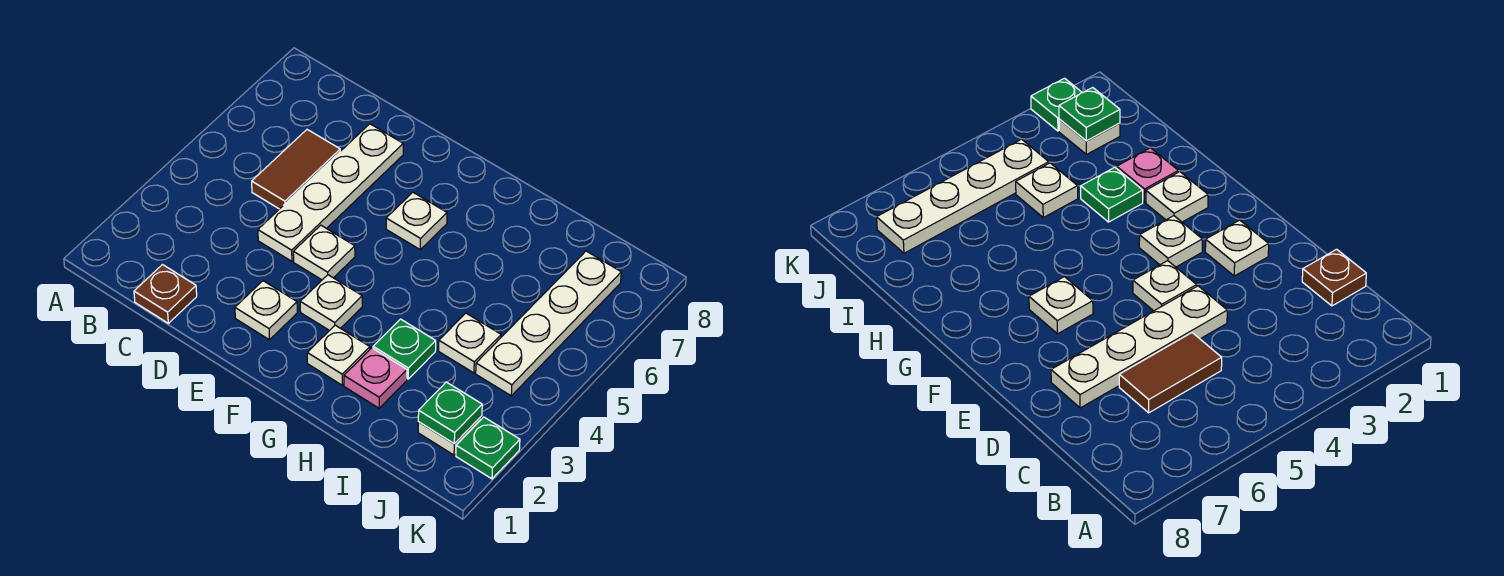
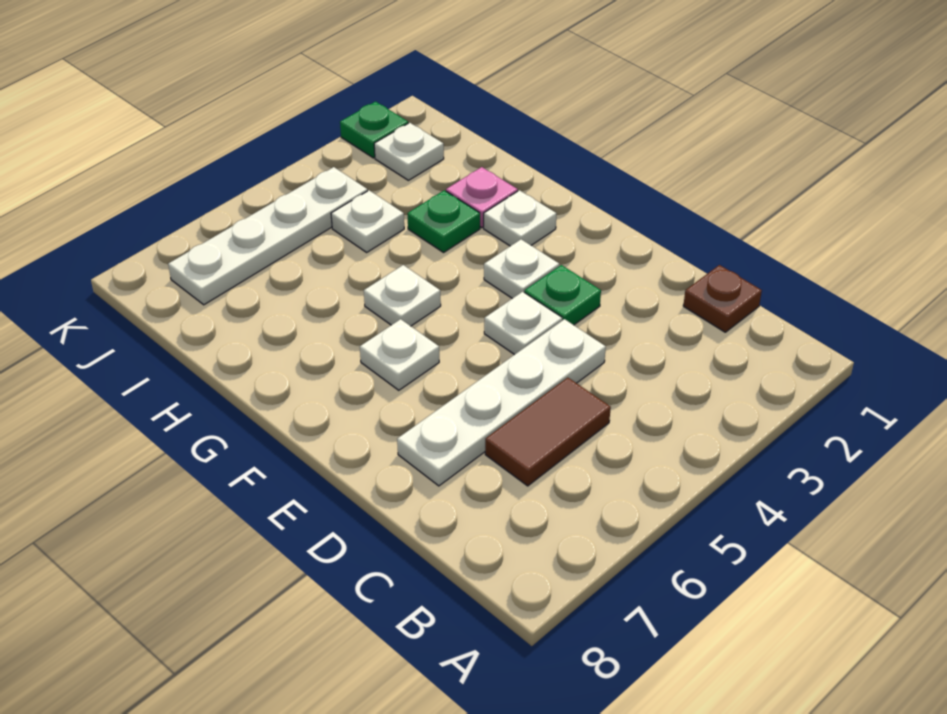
white plate E2 level 1 -> white plate G5 level 1
green plate J2 level 2 -> green plate E3 level 1

